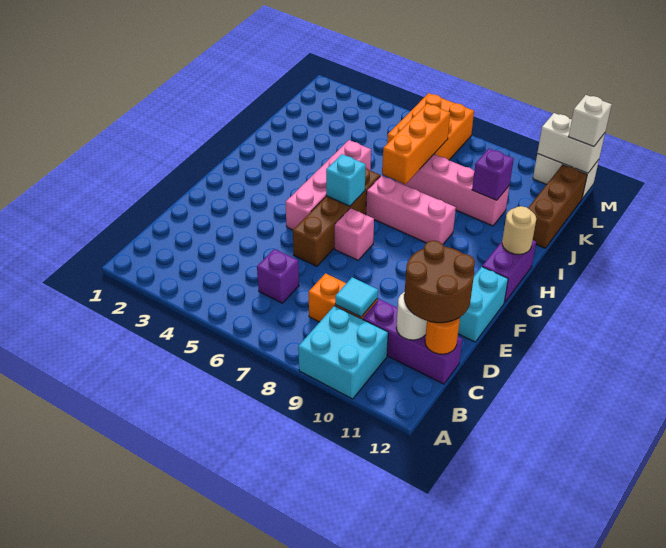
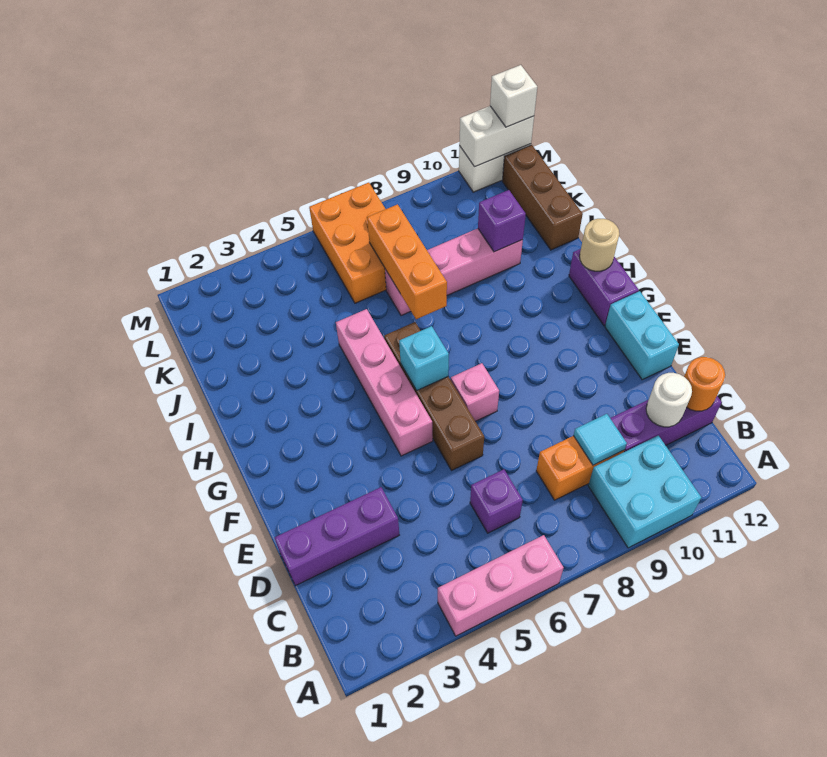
brown round brick C11:D12 level 3 -> none
none -> purple brick D1:D3 level 1
pink brick H7:H9 level 1 -> pink brick A4:A6 level 1

